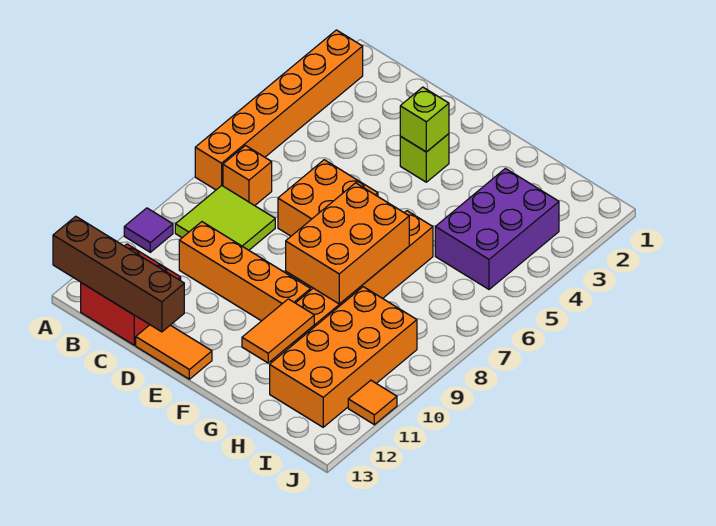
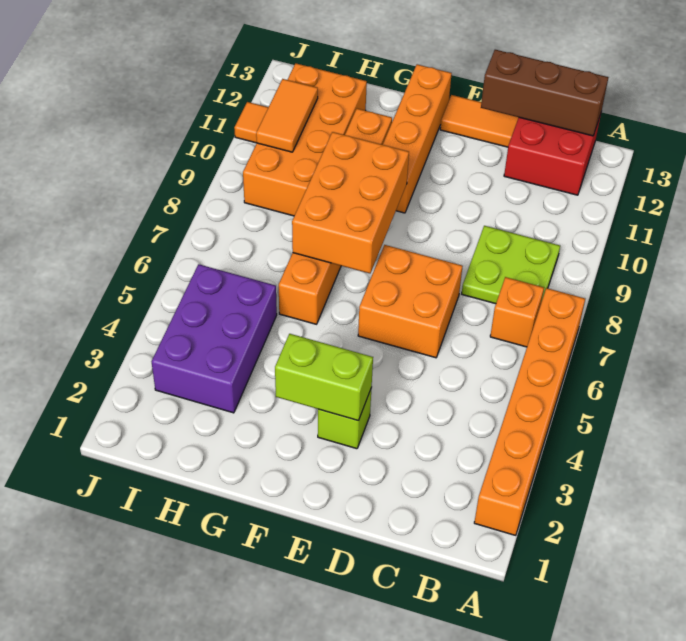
purple tile A10 level 1 -> none
brown brick A13:D13 level 2 -> brown brick B13:D13 level 2
lime tile B8:C9 level 1 -> lime plate B8:C9 level 1
orange brick C10:F10 level 1 -> orange brick F10:F13 level 1
lime brick E3 level 2 -> lime brick E3:F3 level 2
orange tile G11:G12 level 2 -> orange tile I10:I11 level 2

